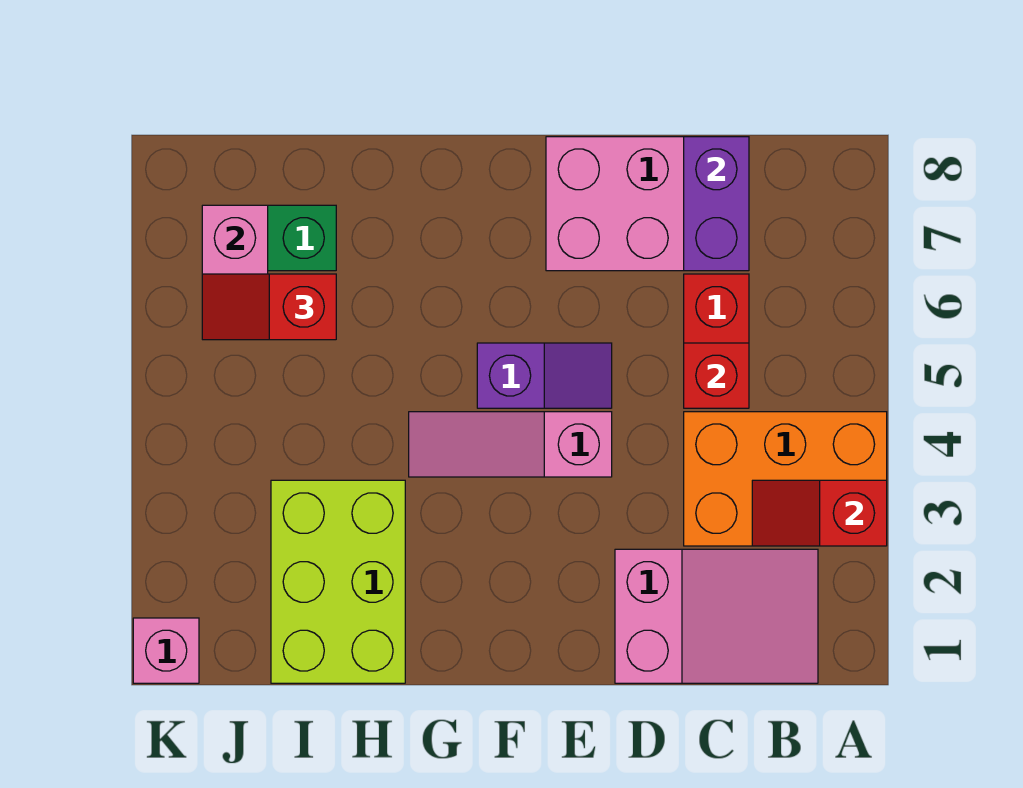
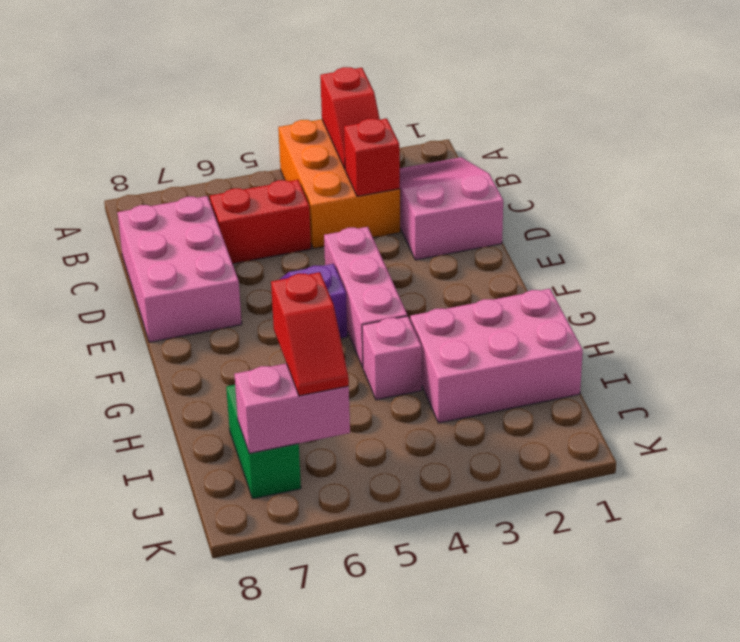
red brick C5 level 2 -> red brick C3 level 2
purple brick C7:C8 level 2 -> none
pink slope E4:G4 level 1 top E -> pink brick E4:G4 level 1
lime brick H1:I3 level 1 -> pink brick H1:I3 level 1
pink brick K1 level 1 -> pink brick H4 level 1

